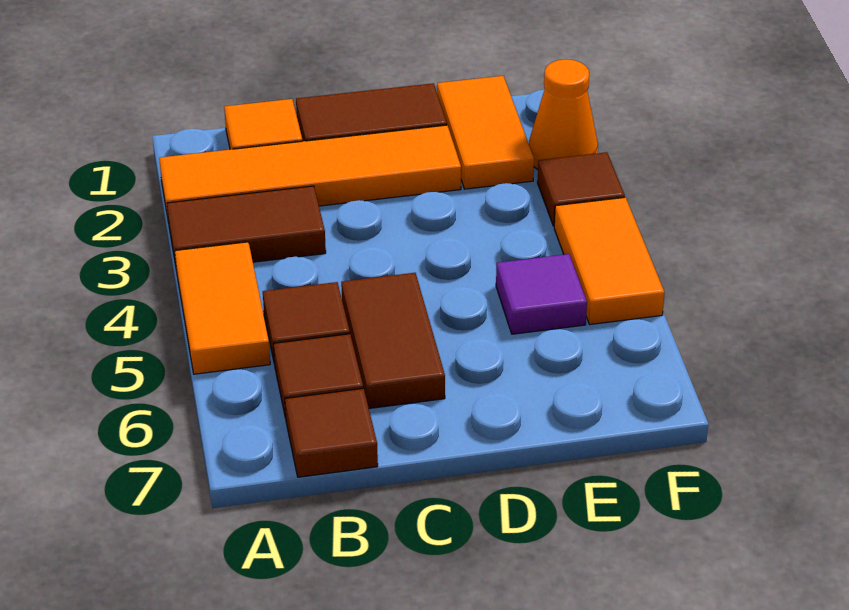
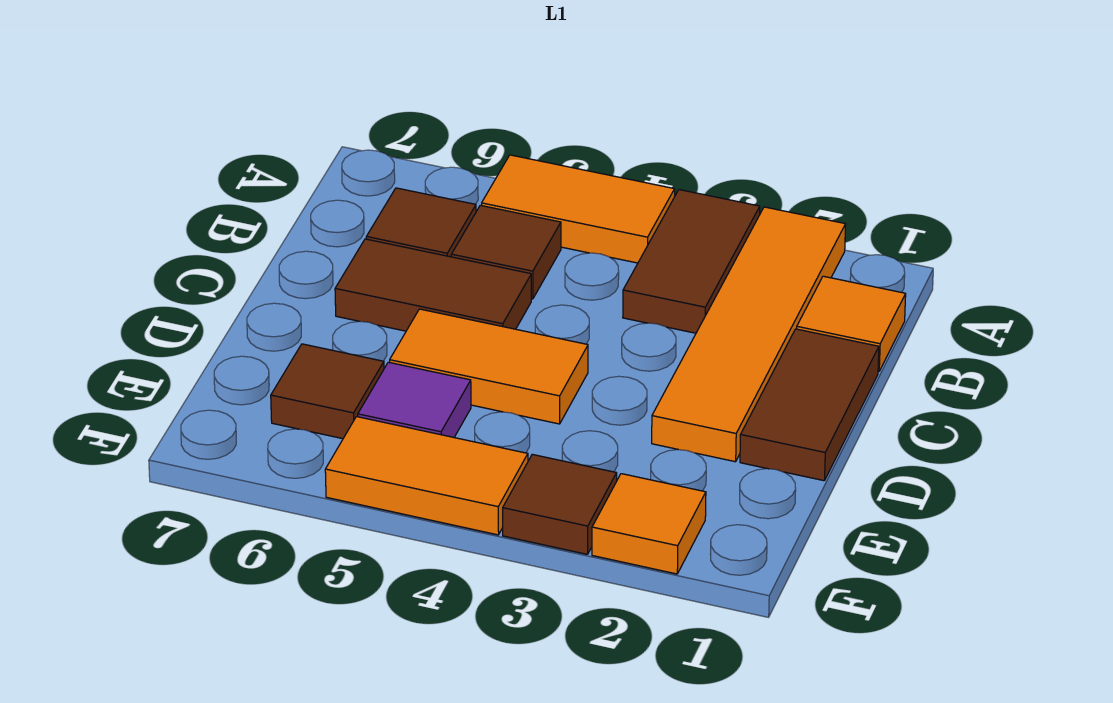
brown tile B7 level 1 -> brown tile E6 level 1
orange tile E1:E2 level 1 -> orange tile D4:D5 level 1
orange cone F2 level 1 -> orange tile F2 level 1

